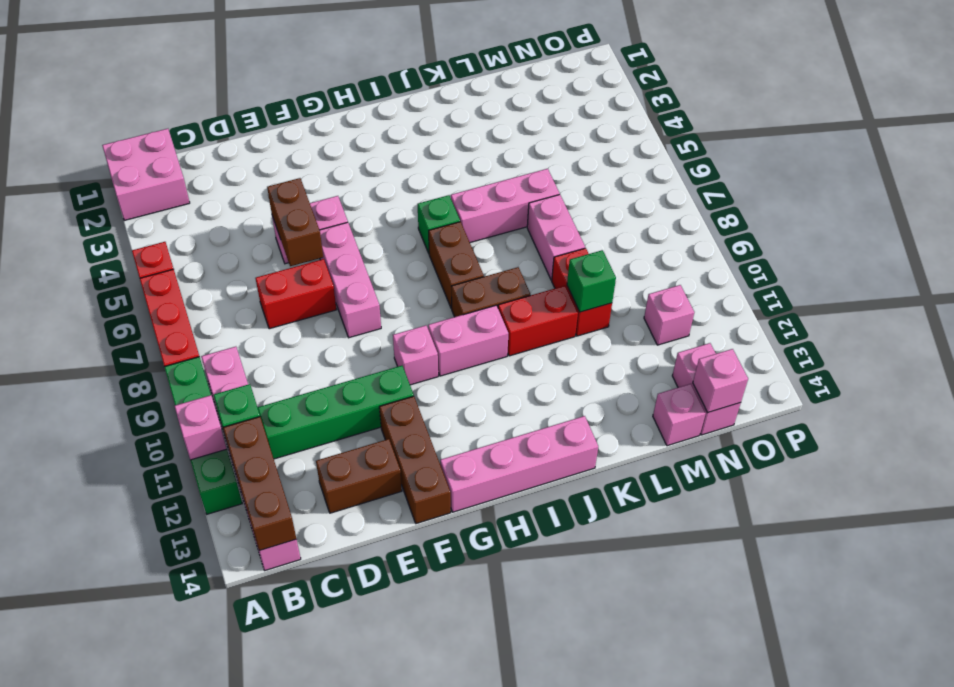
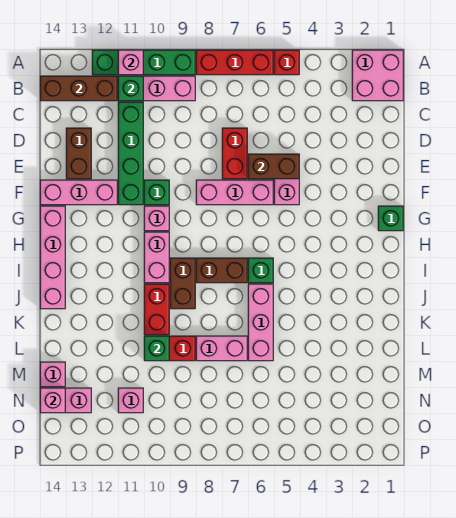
none -> green brick F10 level 1
brown brick F12:F14 level 1 -> pink brick F12:F14 level 1
none -> green brick G1 level 1

